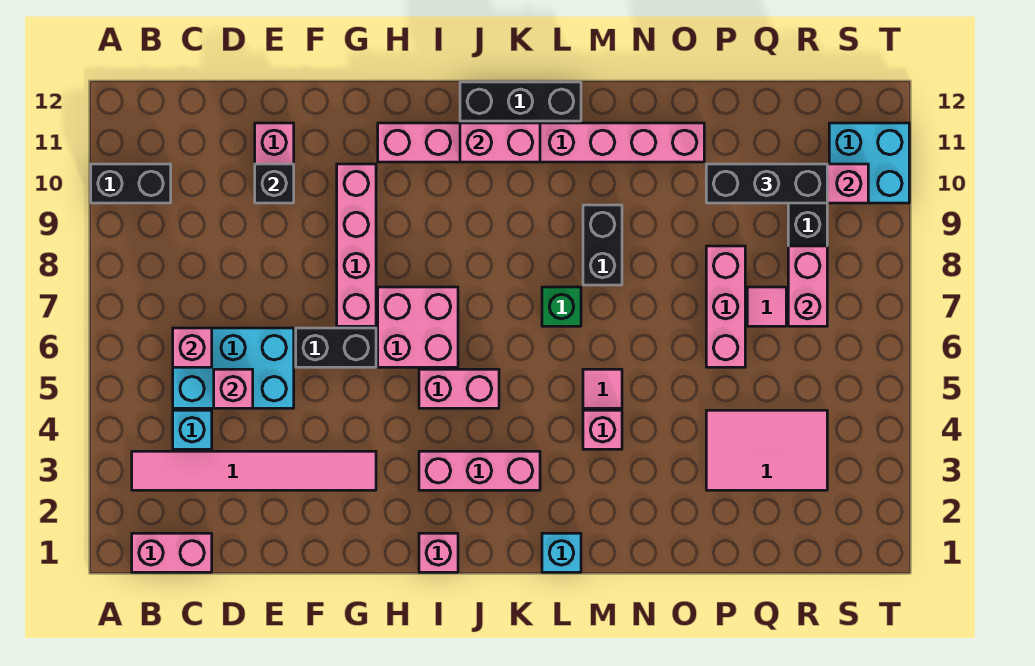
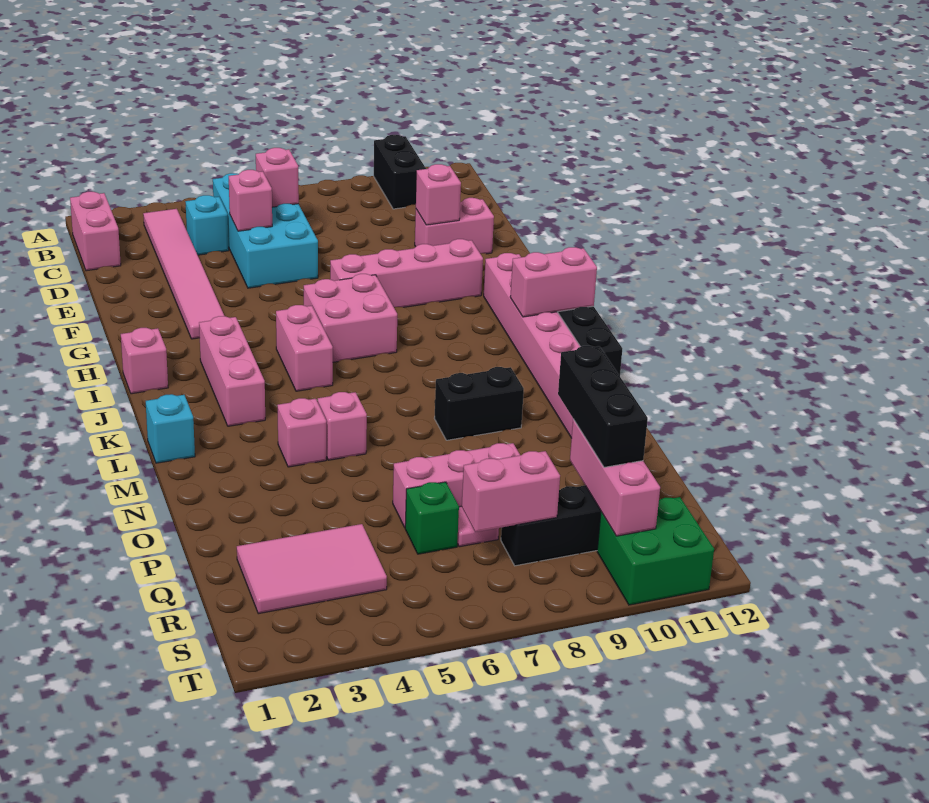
cyan brick C5:E6 level 1 -> cyan brick B5:E6 level 1
black brick E10 level 2 -> pink brick E10 level 2
black brick F6:G6 level 1 -> none
pink brick J11:K11 level 2 -> pink brick J11:J12 level 2
green brick L7 level 1 -> green brick Q6 level 1
pink tile M5 level 1 -> pink brick M5 level 1
pink tile P3:R4 level 1 -> pink tile Q2:R4 level 1
cyan brick S10:T11 level 1 -> green brick S10:T11 level 1

